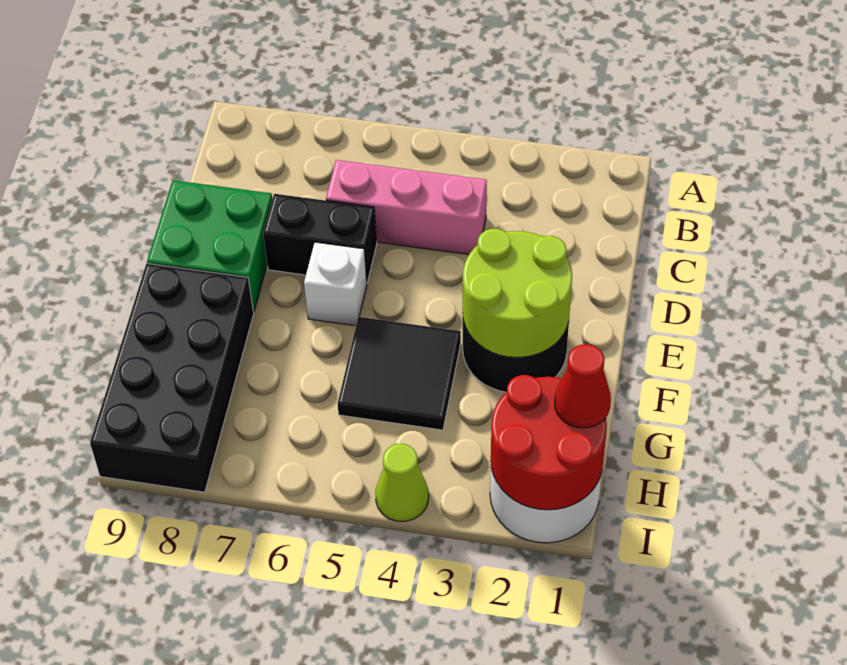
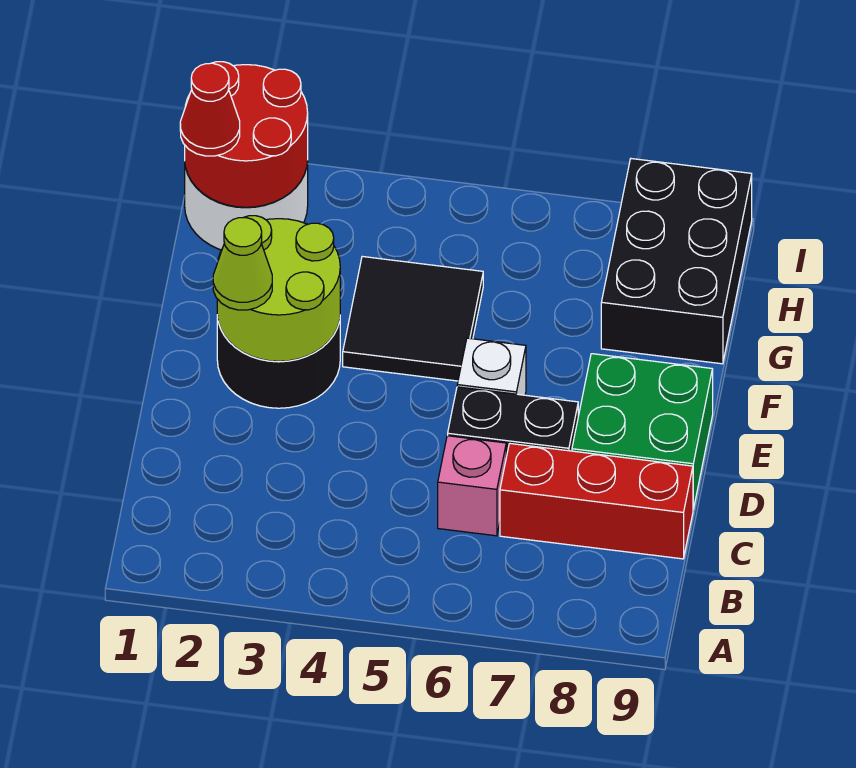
pink brick C4:C6 level 1 -> pink brick C6 level 1
none -> red brick C7:C9 level 1
black brick F8:I9 level 1 -> black brick G8:I9 level 1
lime cone I4 level 1 -> lime cone E2 level 3

